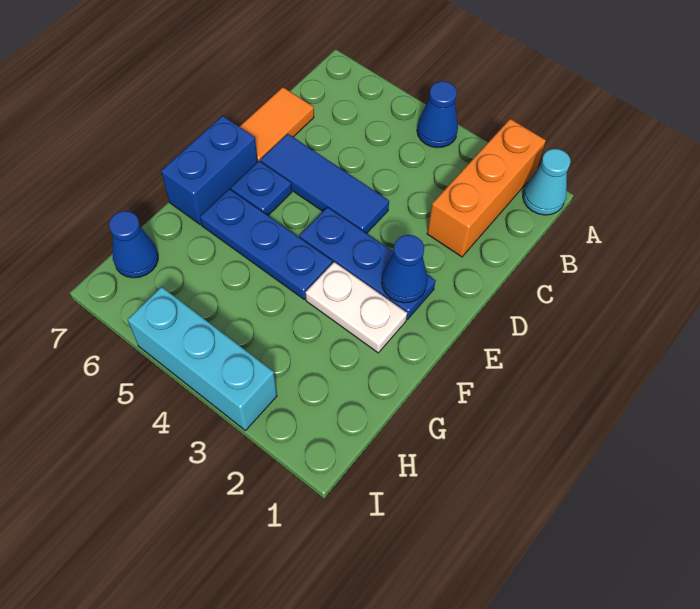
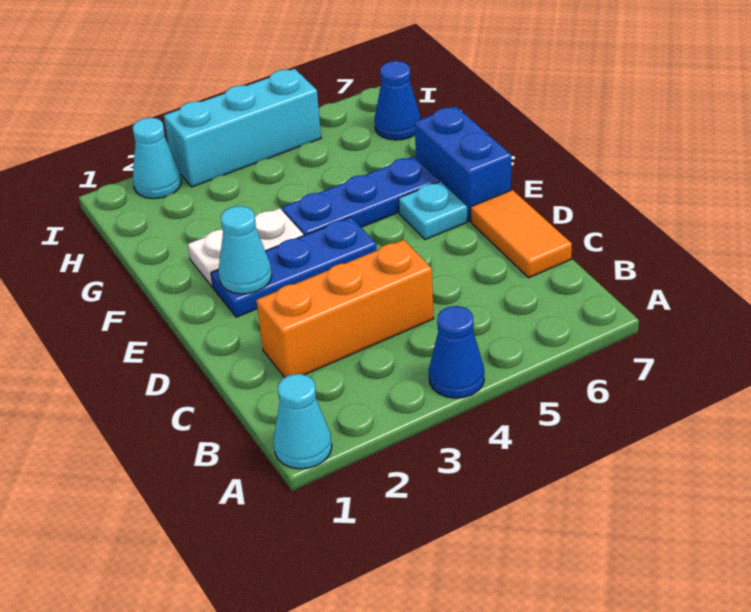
orange brick A2:C2 level 1 -> orange brick C2:C4 level 1
blue tile D4:D6 level 1 -> none
blue cone E2 level 2 -> cyan cone E2 level 2
blue plate E6 level 1 -> cyan plate E6 level 1
none -> cyan cone I2 level 1

